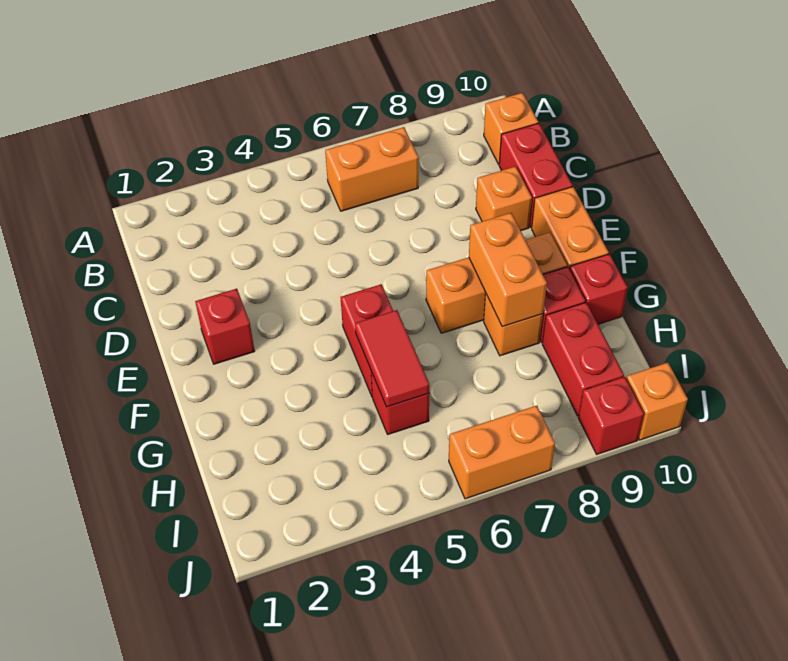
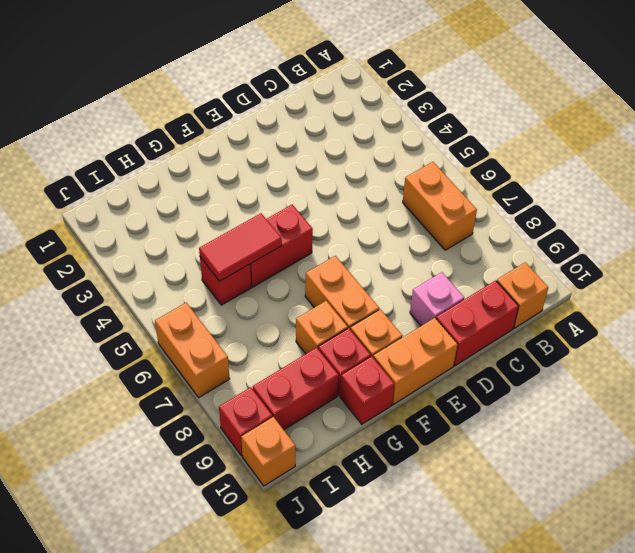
orange brick D9 level 1 -> pink brick D9 level 1
red brick E2 level 1 -> none
orange brick F8:G8 level 2 -> none

